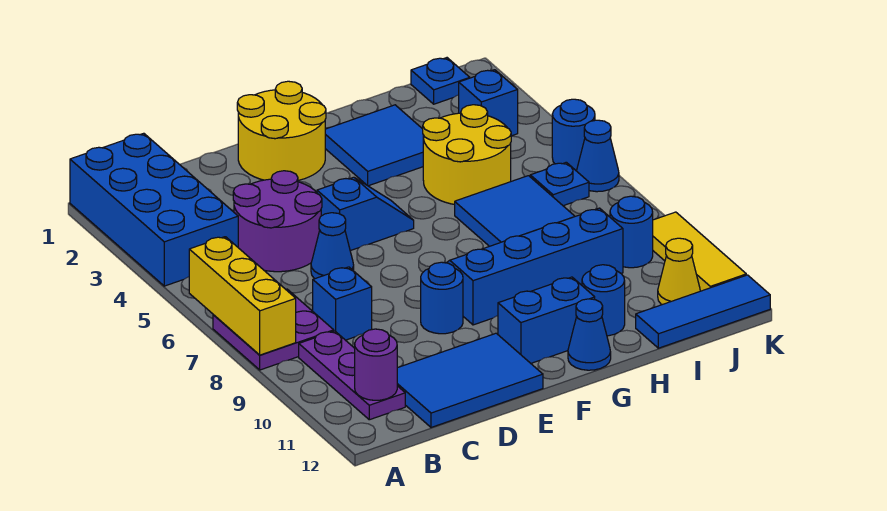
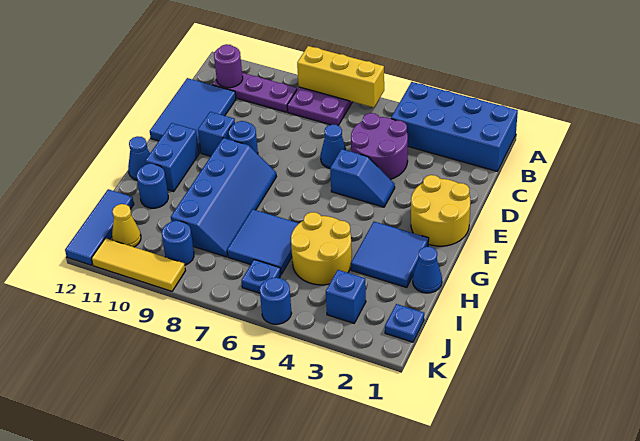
blue brick C8 level 1 -> blue brick E10 level 1
blue slope E5:F5 level 1 top E -> blue slope E4:E5 level 1 top 5
blue cone K6 level 1 -> blue cone H1 level 1

